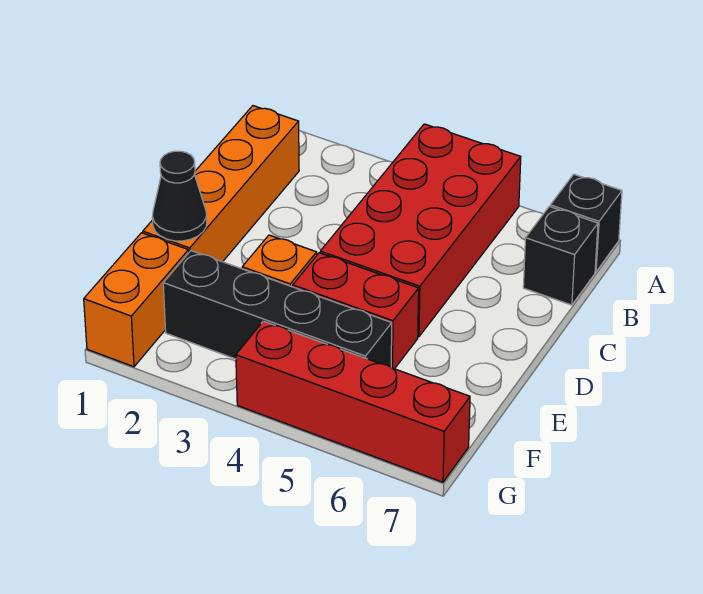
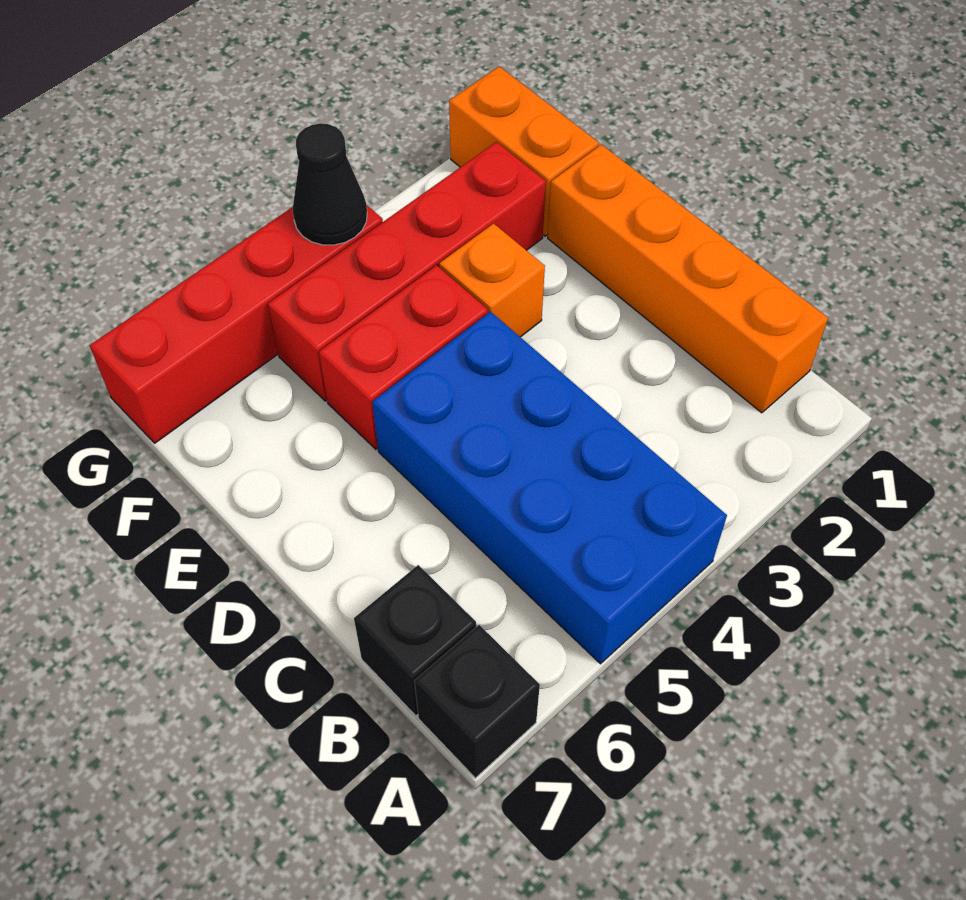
red brick A4:D5 level 1 -> blue brick A4:D5 level 1
black cone E1 level 2 -> black cone G4 level 2
black brick F2:F5 level 1 -> red brick F2:F5 level 1

